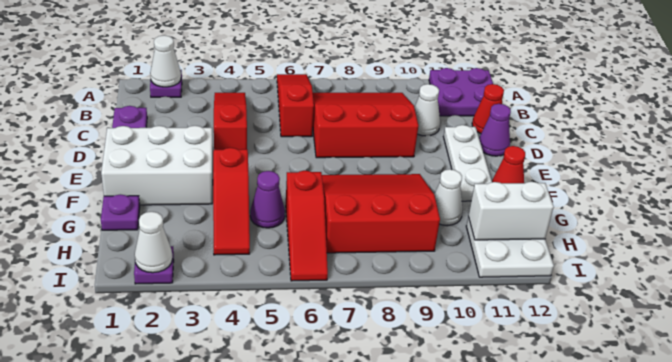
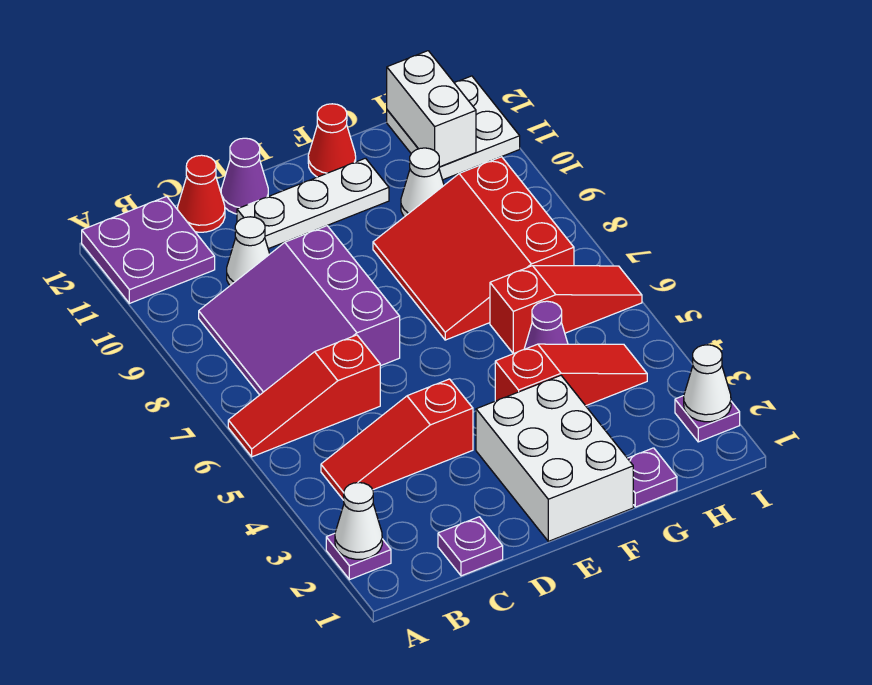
red slope B7:D9 level 1 top D -> purple slope B7:D9 level 1 top D

